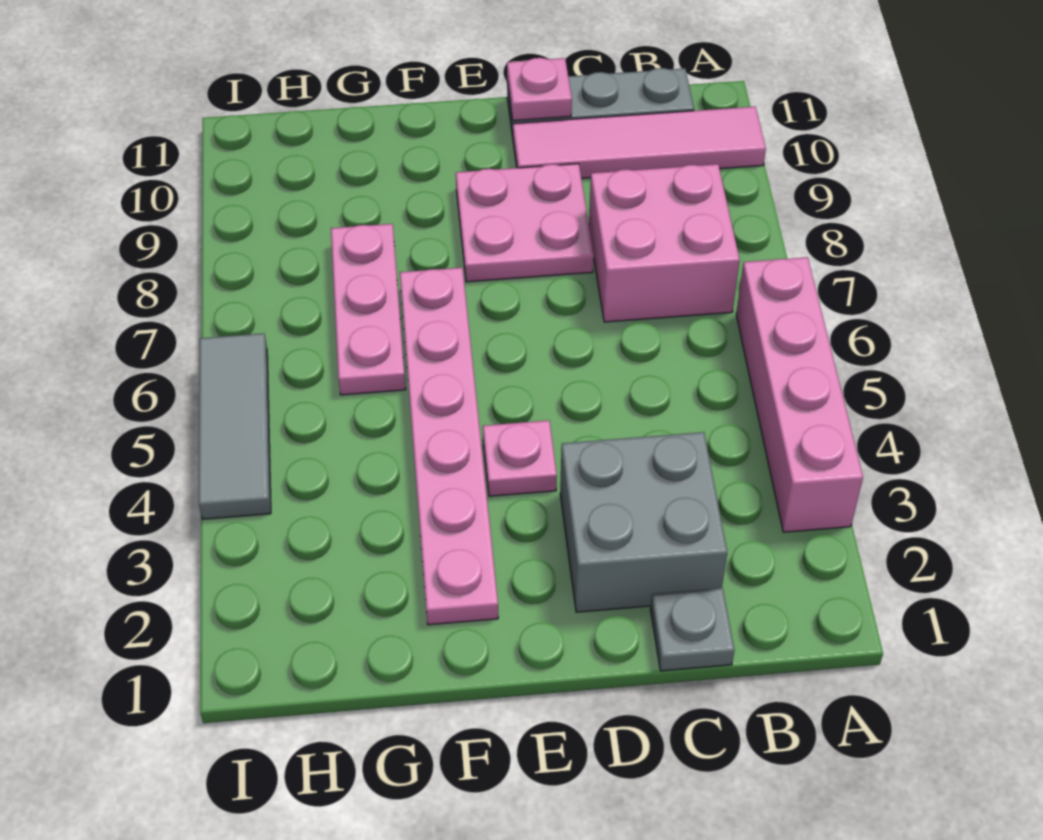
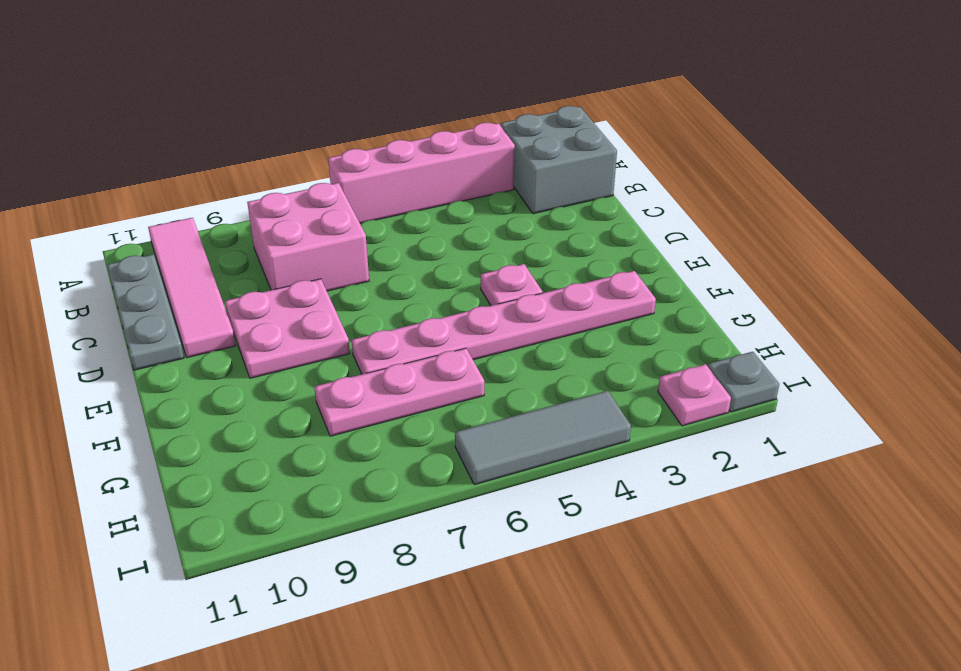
grey plate C1 level 1 -> grey plate I1 level 1
grey brick C2:D3 level 1 -> grey brick A1:B2 level 1
pink plate D11 level 2 -> pink plate I2 level 1

